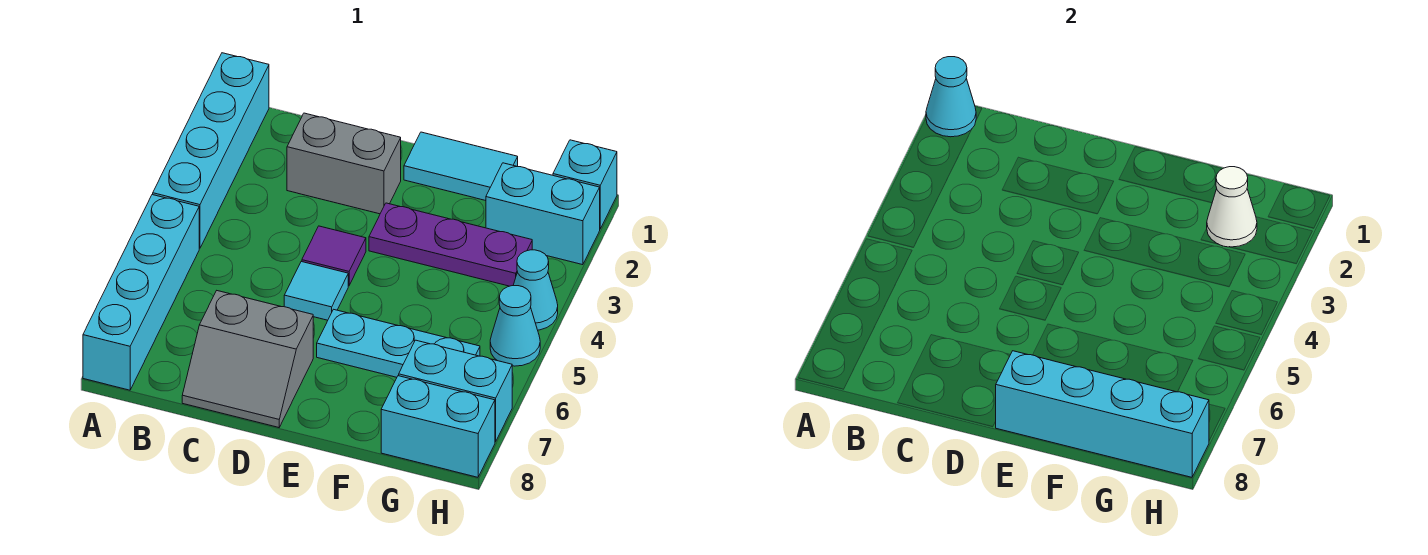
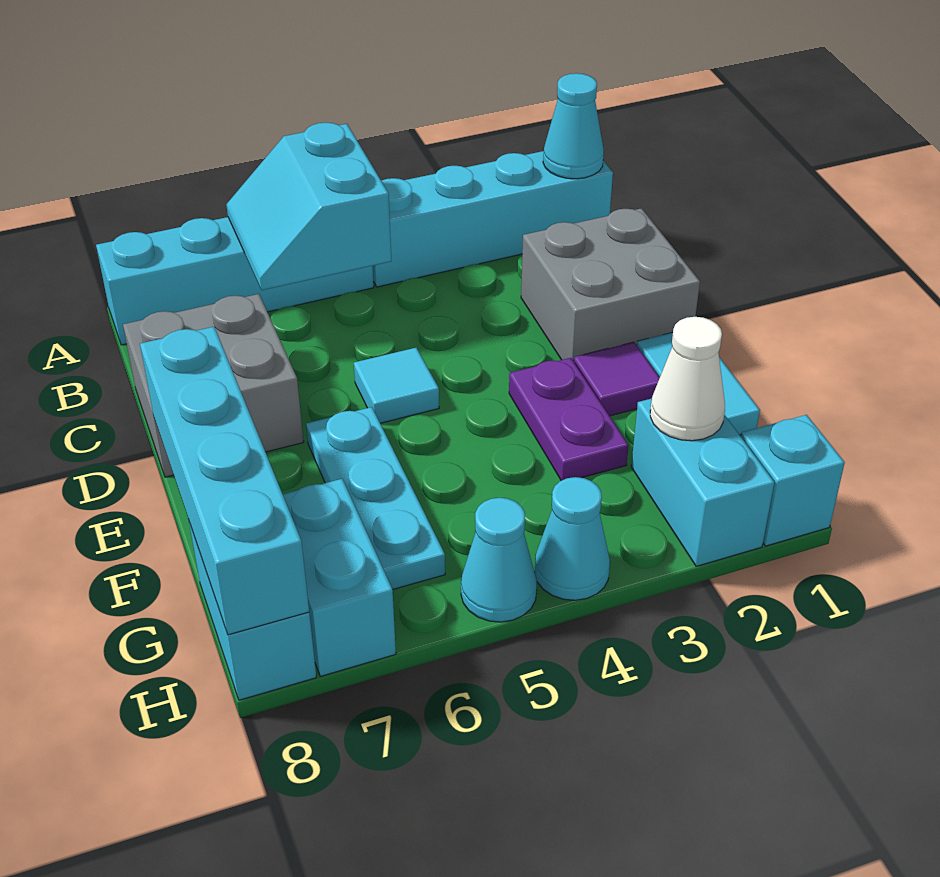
none -> cyan slope A5:B6 level 2 top 5
grey brick C2:D2 level 1 -> grey brick C1:D2 level 1
grey slope C7:D8 level 1 top 7 -> grey brick C7:D8 level 1
purple tile D4 level 1 -> purple tile E2 level 1
purple plate E3:G3 level 1 -> purple plate E3:F3 level 1

